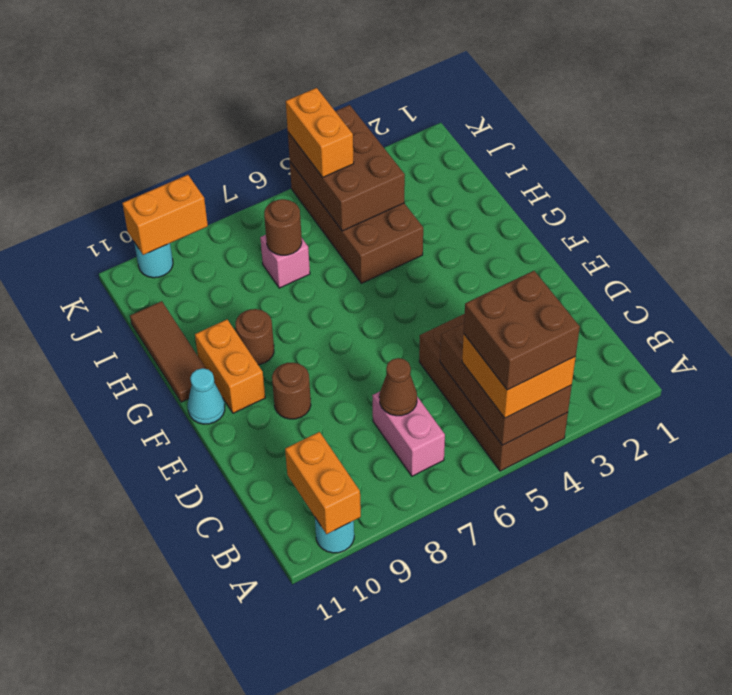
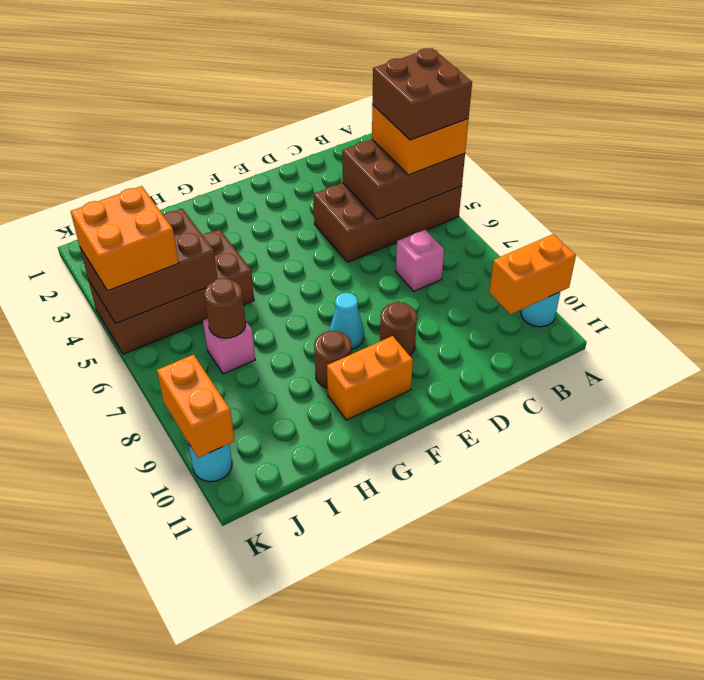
pink brick B7:C7 level 1 -> pink brick C7 level 1
brown cone C7 level 2 -> none
cyan cone F11 level 1 -> cyan cone F8 level 1
brown tile G11:I11 level 1 -> none
orange brick J5:K5 level 3 -> orange brick J4:K5 level 3

